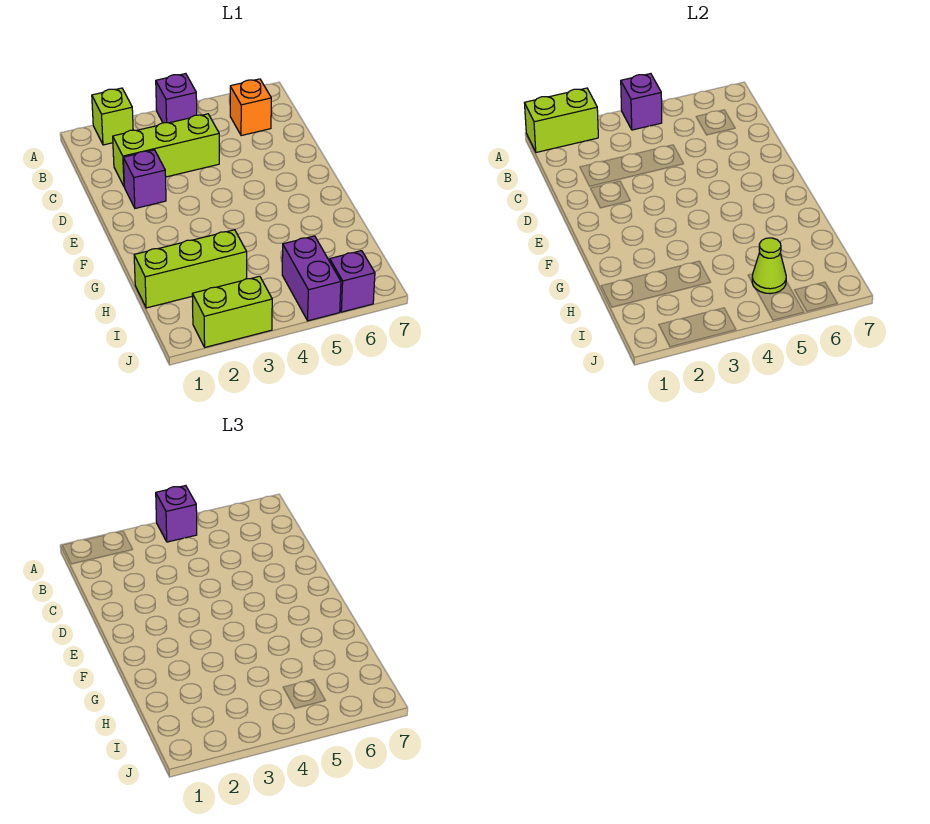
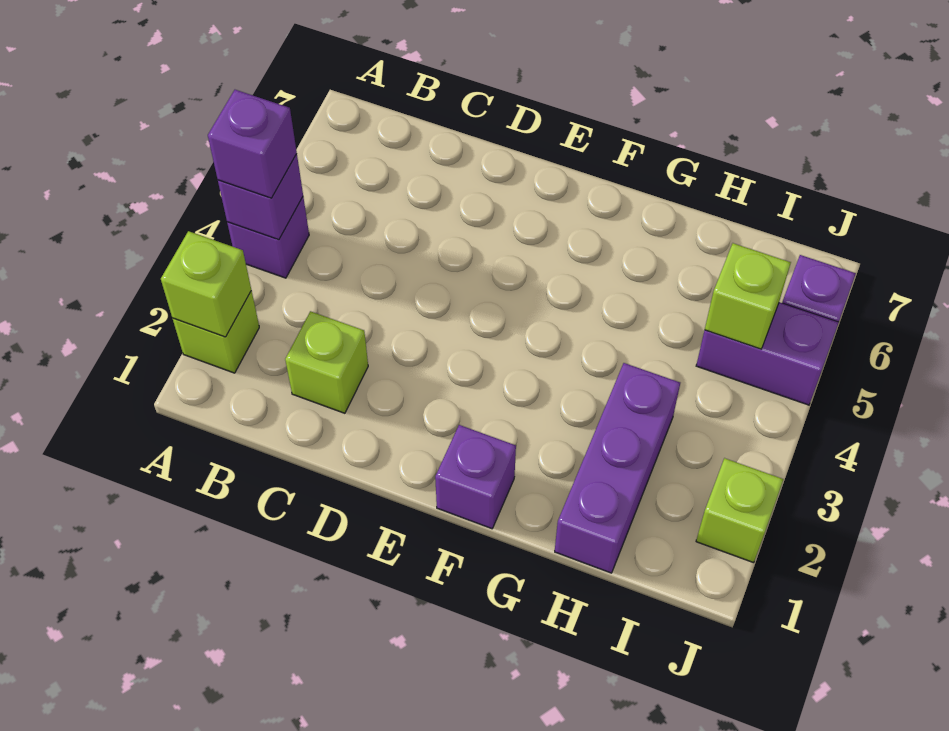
lime brick A1:A2 level 2 -> lime brick A2 level 2
orange brick B6 level 1 -> none
lime brick C2:C4 level 1 -> lime brick C2 level 1
purple brick D2 level 1 -> purple brick F1 level 1
lime brick H1:H3 level 1 -> purple brick H1:H3 level 1
lime cone I5 level 2 -> lime brick I5 level 2
lime brick J2:J3 level 1 -> lime brick J2 level 1

